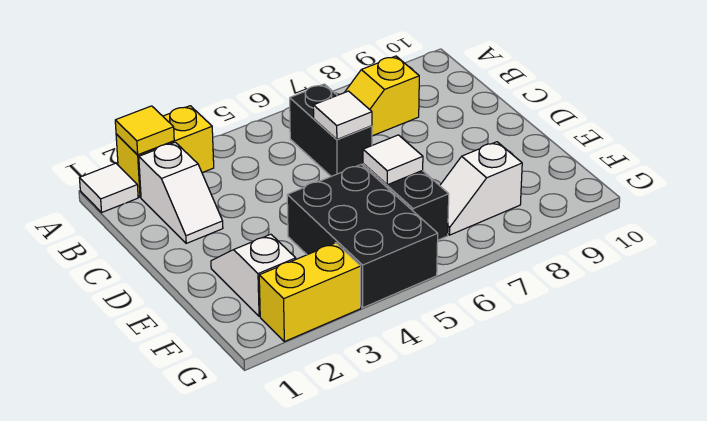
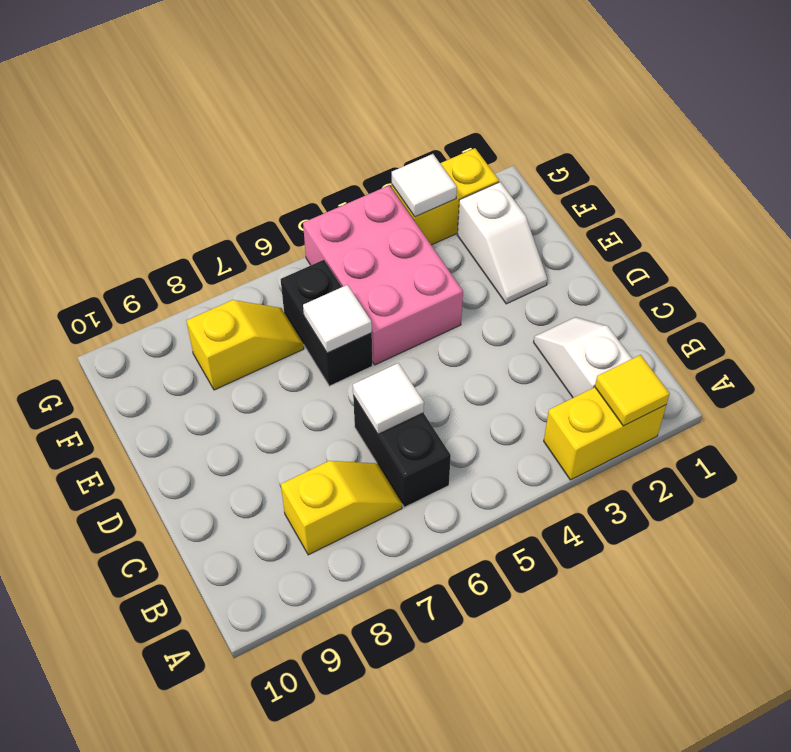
white tile A1 level 1 -> white tile G3 level 2
black brick E4:G5 level 1 -> pink brick E4:G5 level 1
white slope F7:F8 level 1 top 8 -> yellow slope F7:F8 level 1 top 8

